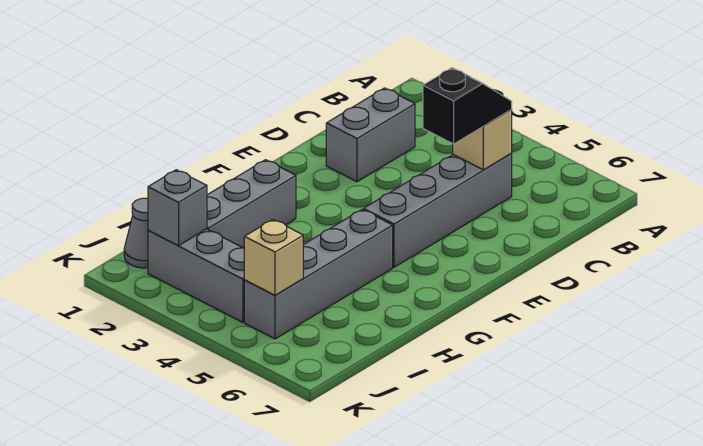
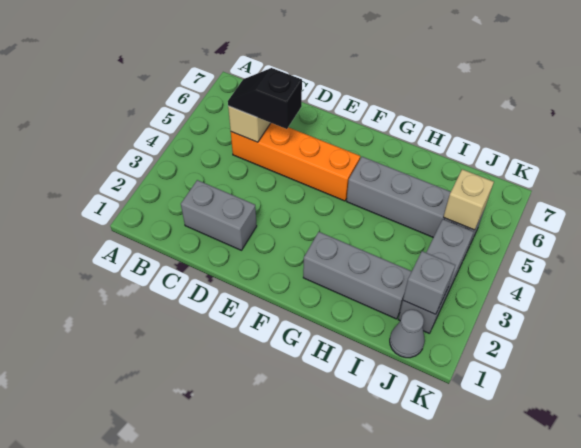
grey brick C5:F5 level 1 -> orange brick C5:F5 level 1

